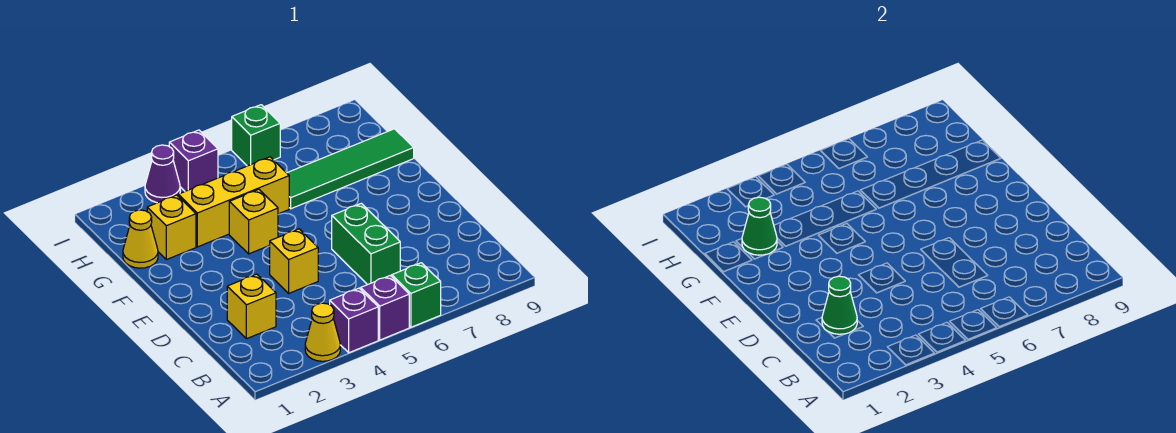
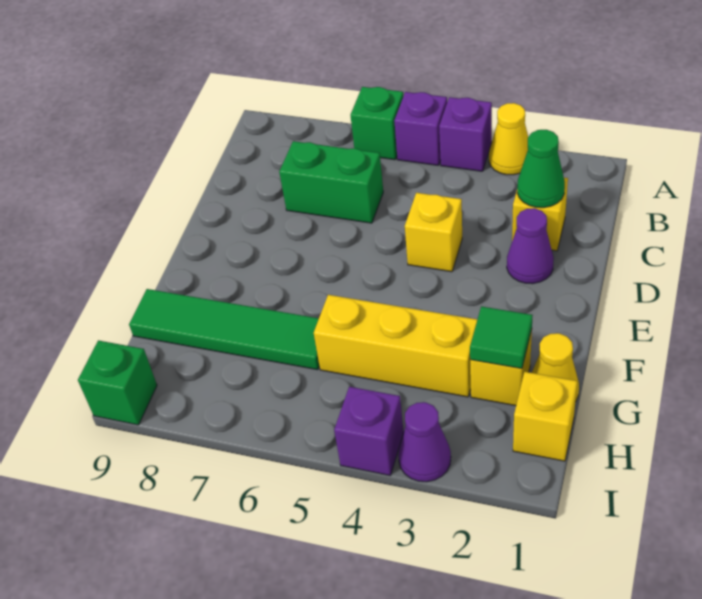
green brick C6:D6 level 1 -> green brick C6:C7 level 1
none -> purple cone D2 level 1
yellow brick F4 level 1 -> yellow brick H1 level 1
green cone G2 level 2 -> green tile G2 level 2
green brick I6 level 1 -> green brick I9 level 1

